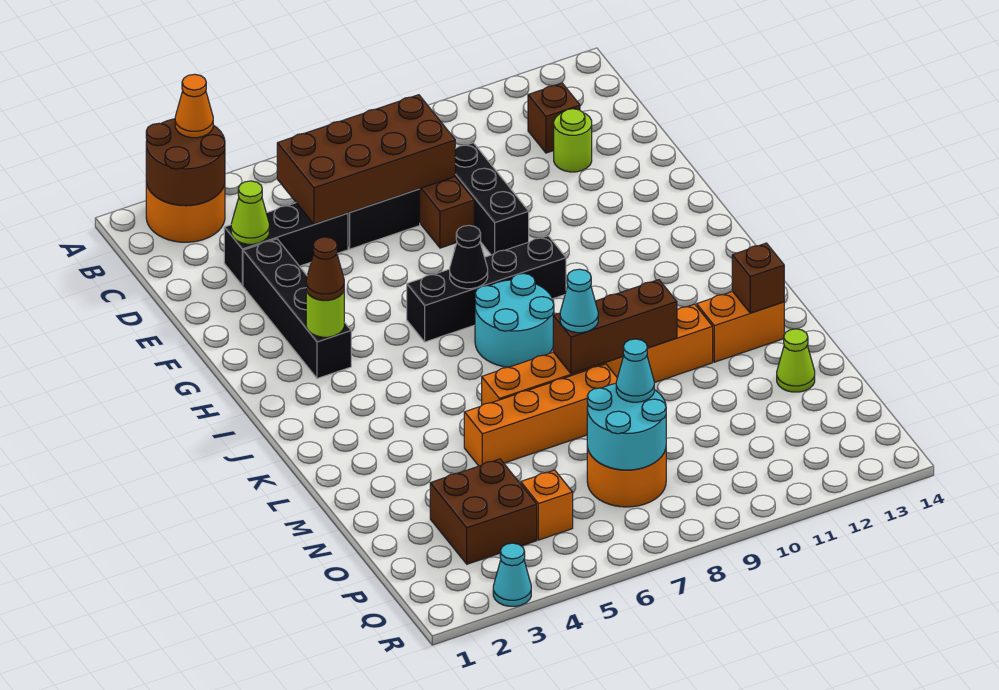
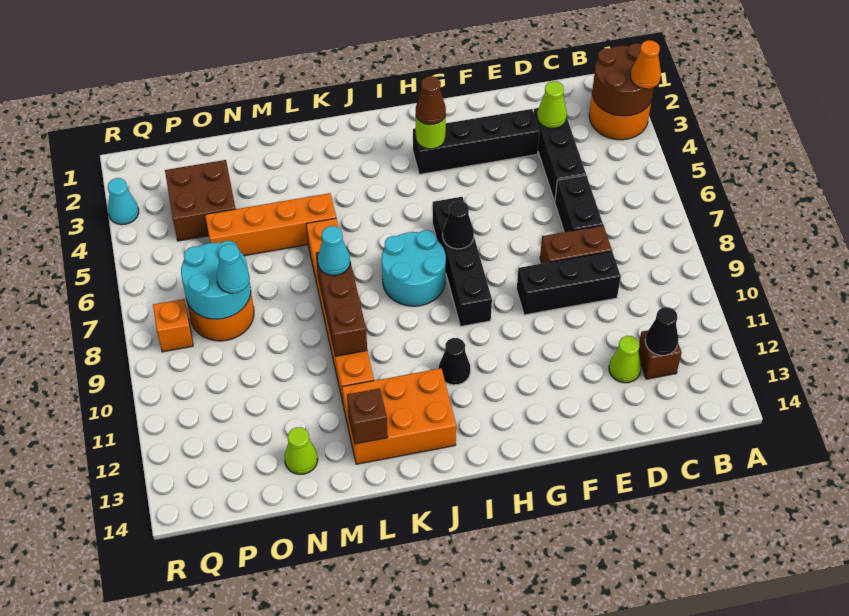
brown brick C5:D8 level 2 -> none
none -> black cone C12 level 2
lime round brick D12 level 1 -> lime cone D12 level 1
none -> black cone I11 level 1
orange brick L12:L13 level 1 -> orange brick J12:L13 level 1
orange brick M5:M8 level 1 -> orange brick L5:O5 level 1
orange brick P5 level 1 -> orange brick Q8 level 1

